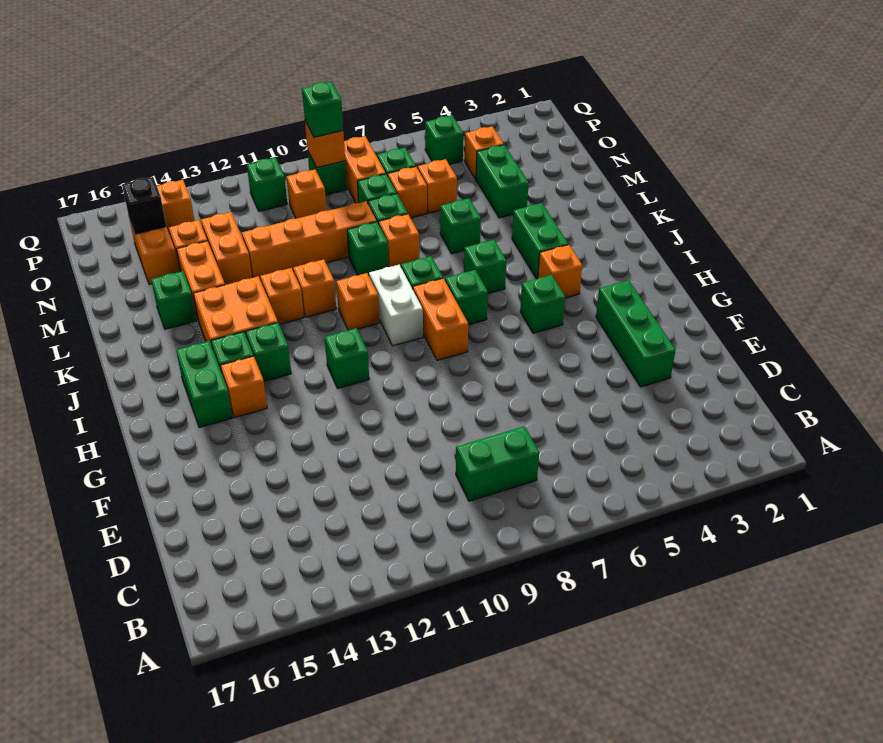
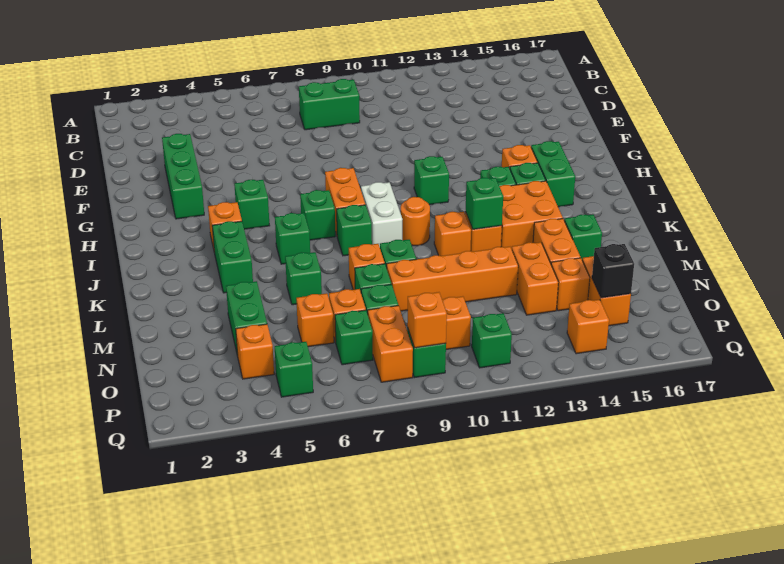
orange brick J10 level 1 -> orange round brick J10 level 1
green brick P9 level 3 -> green brick K12 level 2

